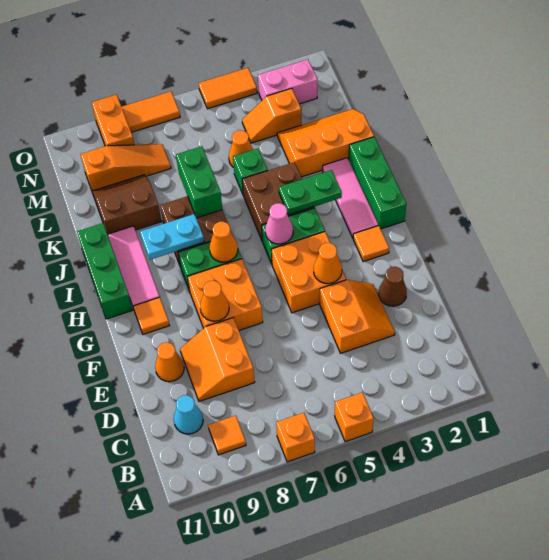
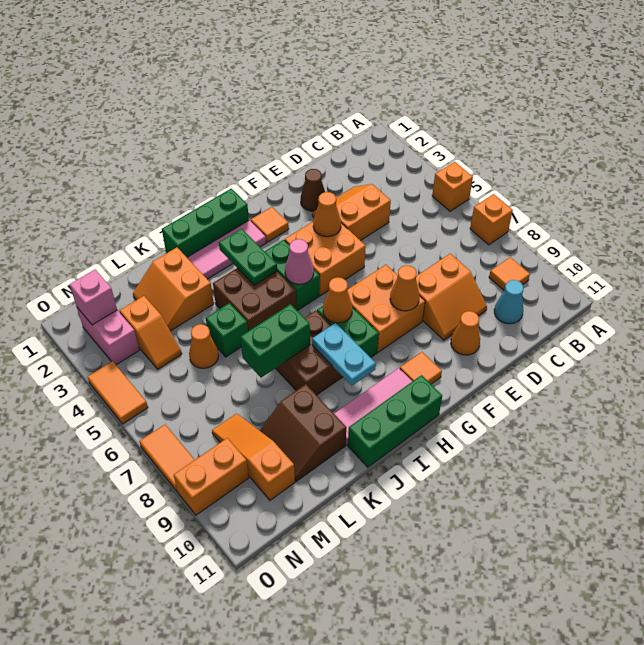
orange slope K1:L3 level 1 top K -> orange slope K2:L3 level 1 top K
none -> pink brick N2 level 2

